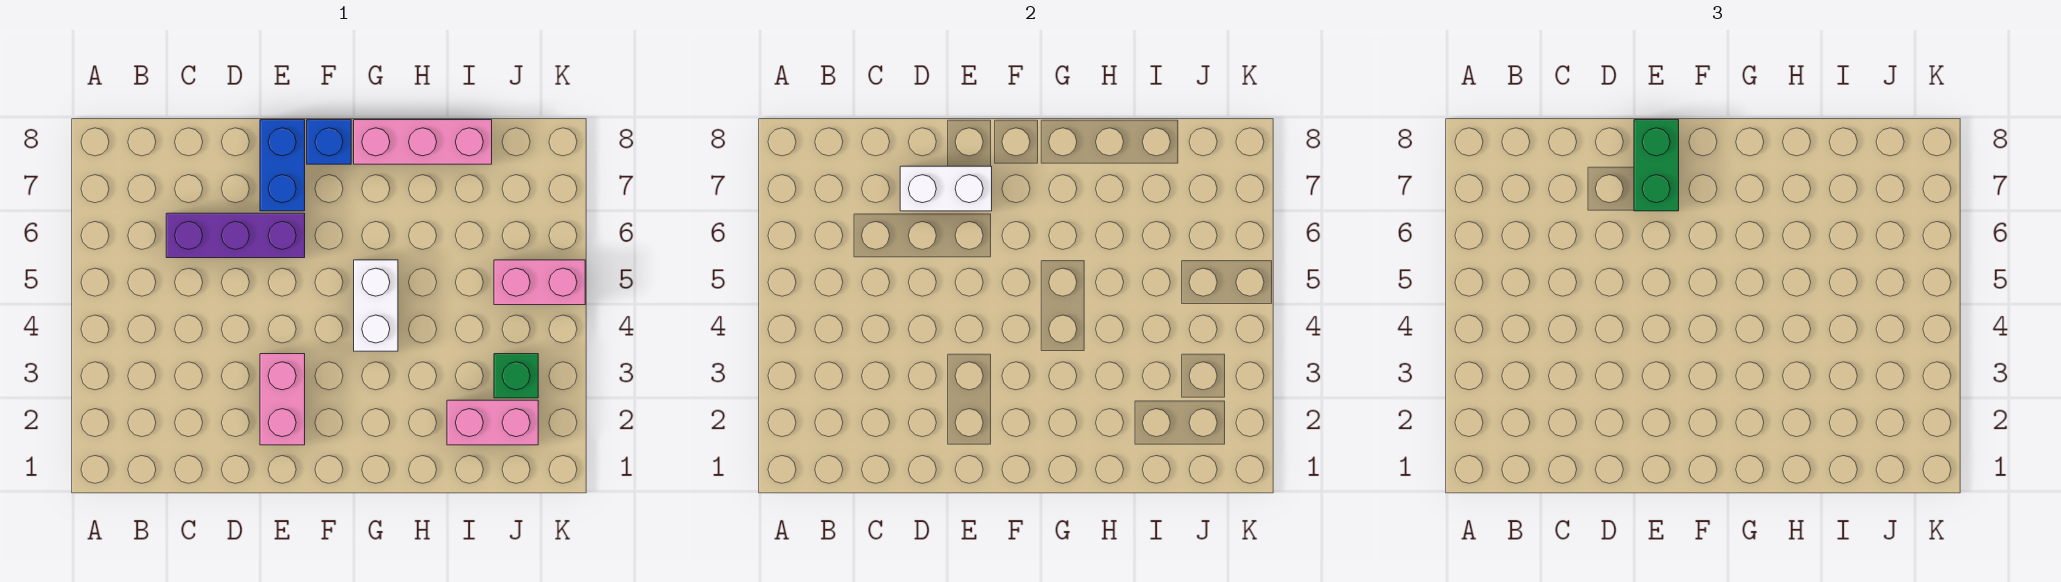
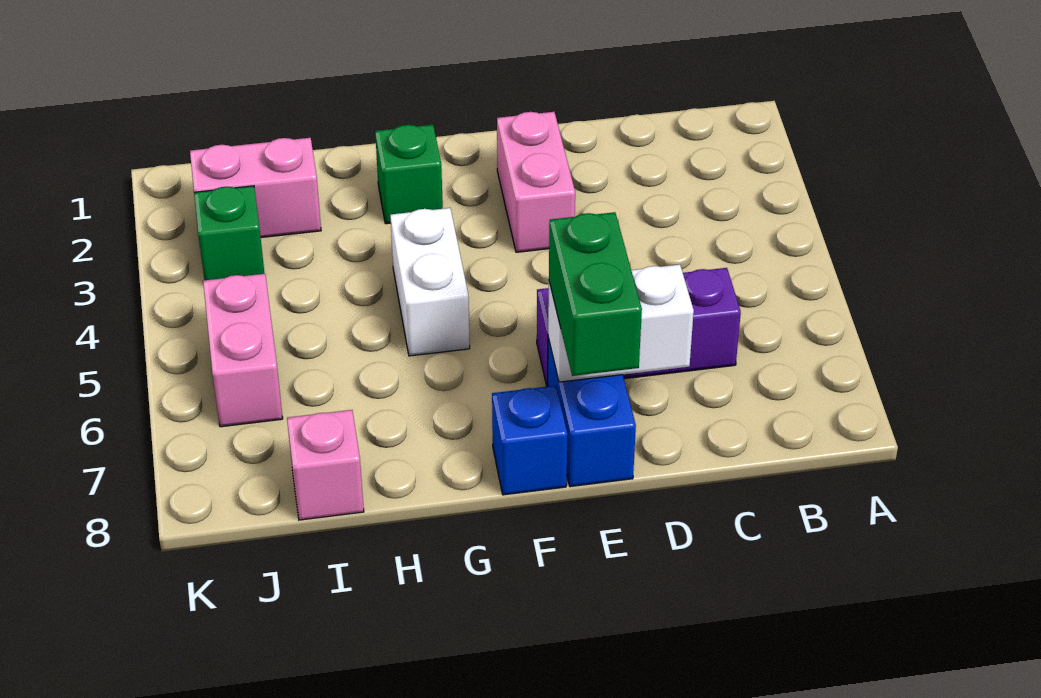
none -> green brick G2 level 1
pink brick G8:I8 level 1 -> pink brick I8 level 1
pink brick J5:K5 level 1 -> pink brick J5:J6 level 1

